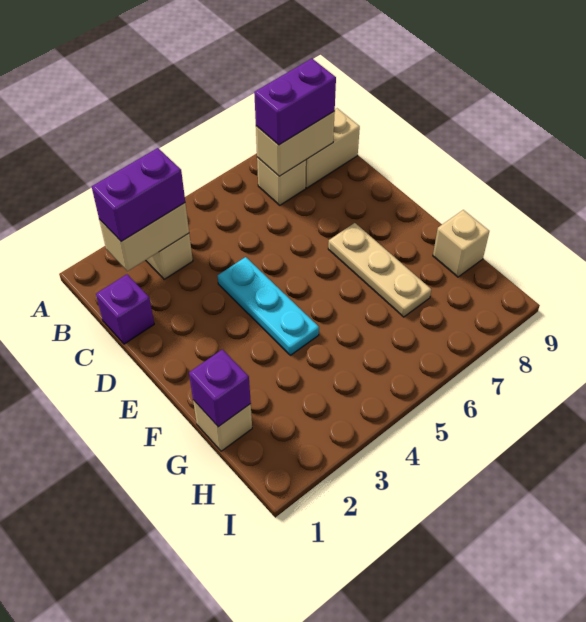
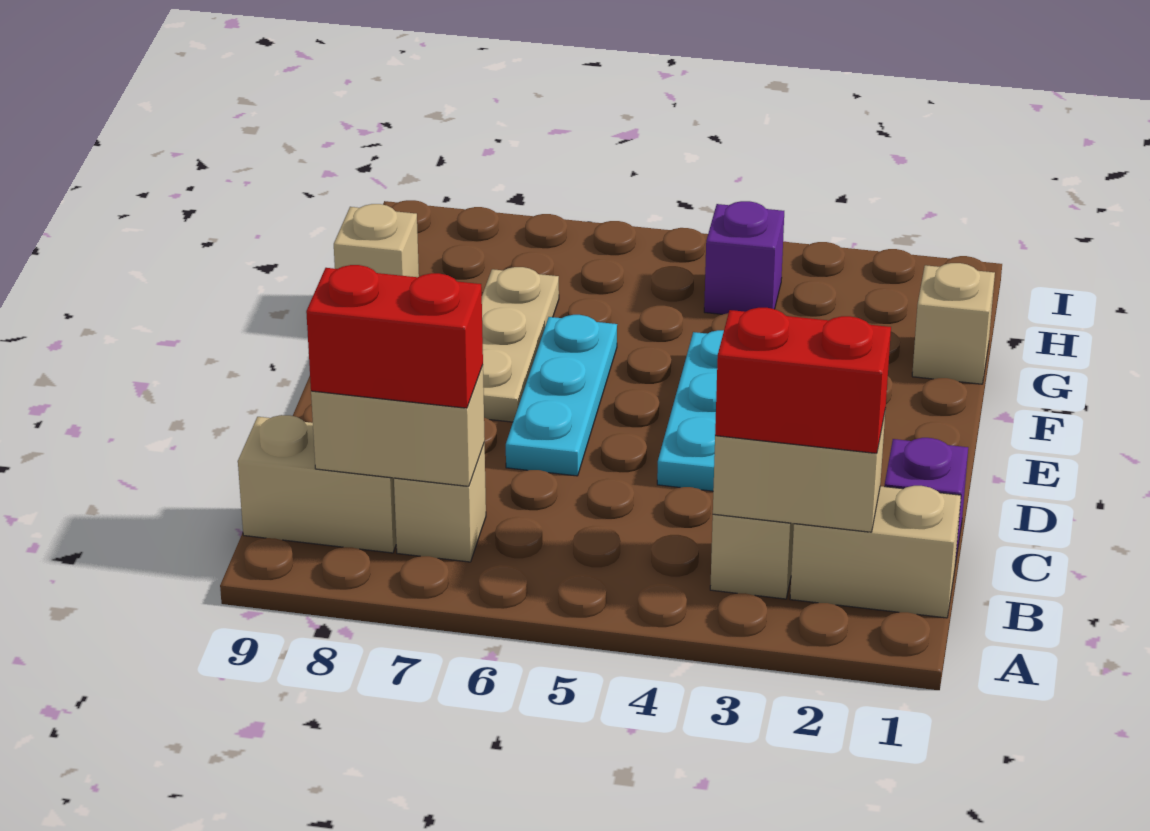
none -> tan brick B1:B2 level 1
purple brick B2:B3 level 3 -> red brick B2:B3 level 3
purple brick B7:B8 level 3 -> red brick B7:B8 level 3
none -> cyan plate D6:F6 level 1
purple brick G1 level 2 -> purple brick H4 level 1

